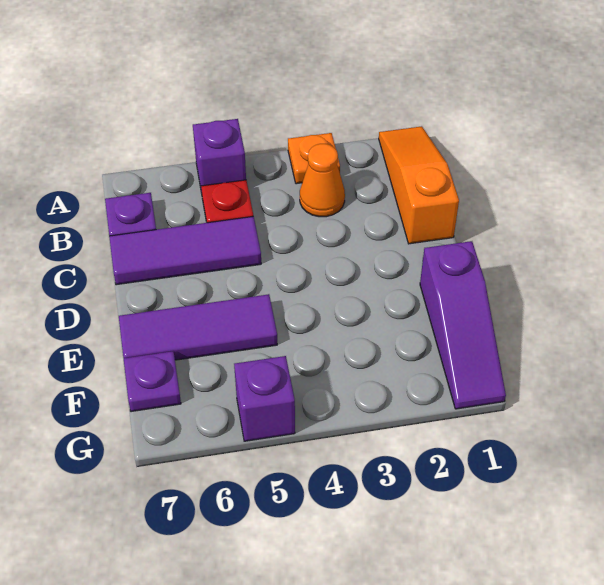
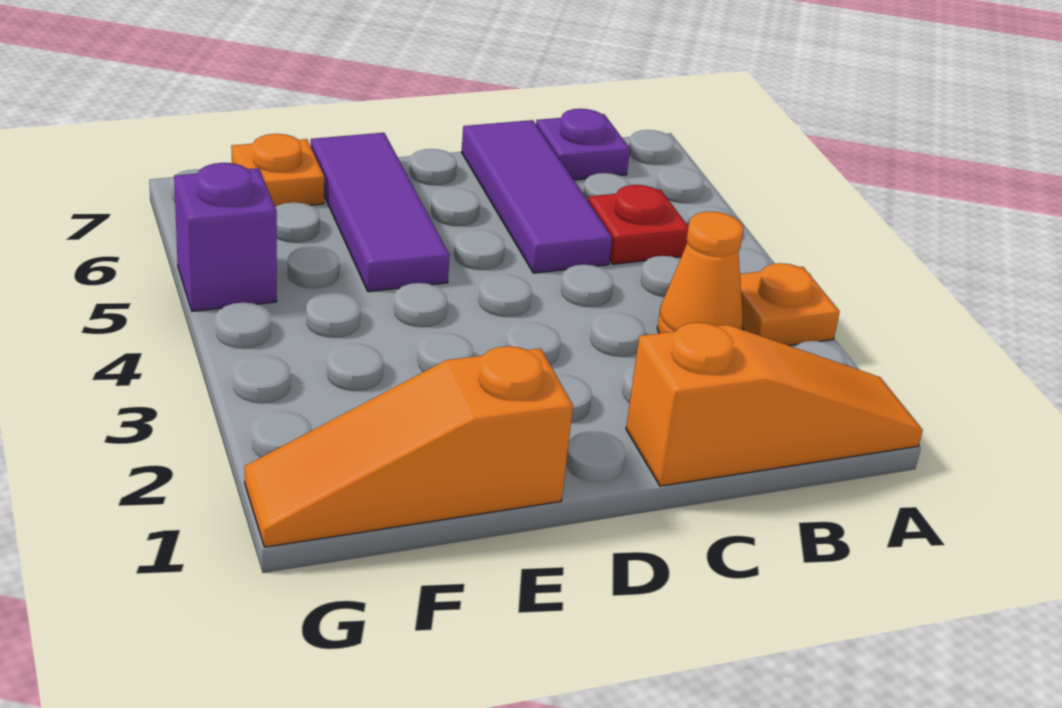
purple brick A5 level 1 -> none
purple slope E1:G1 level 1 top E -> orange slope E1:G1 level 1 top E
purple plate F7 level 1 -> orange plate F7 level 1

